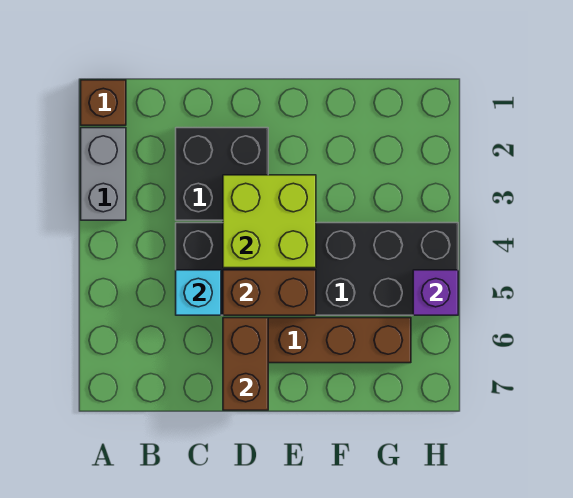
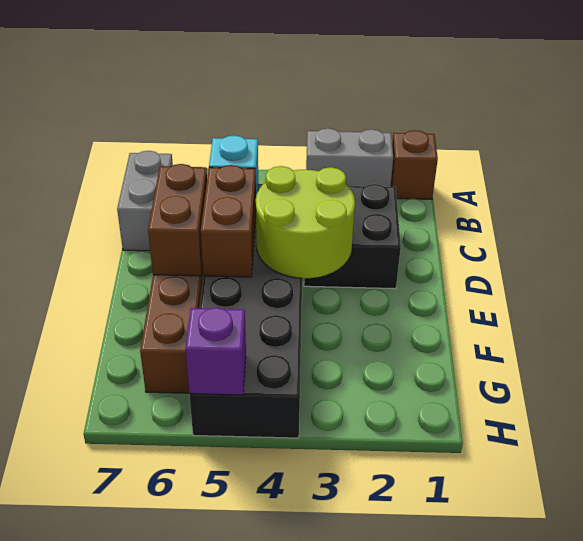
none -> grey brick B7:C7 level 1
lime brick D3:E4 level 2 -> lime round brick D3:E4 level 2
brown brick D6:D7 level 2 -> brown brick D6:E6 level 2

